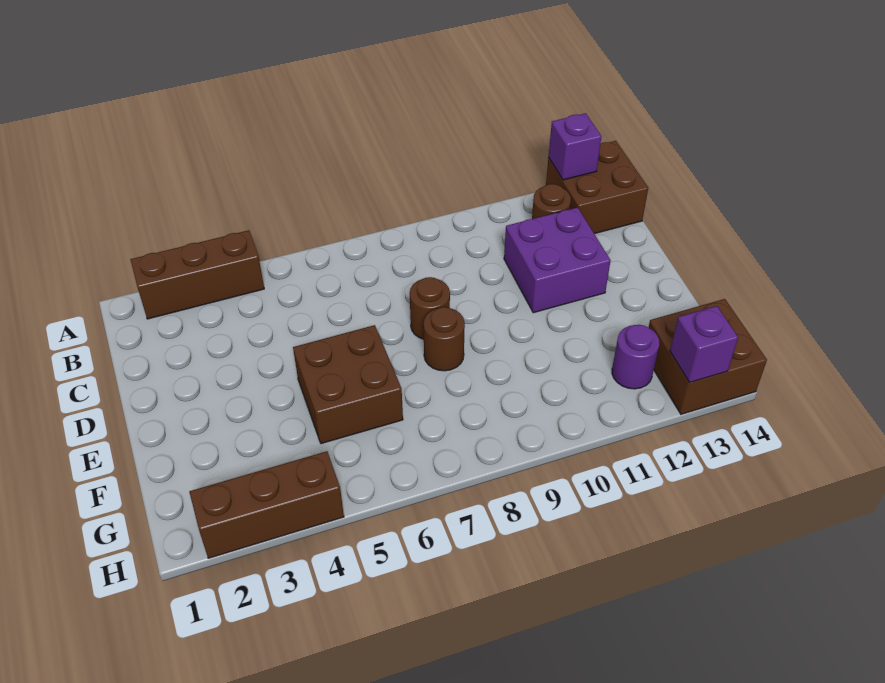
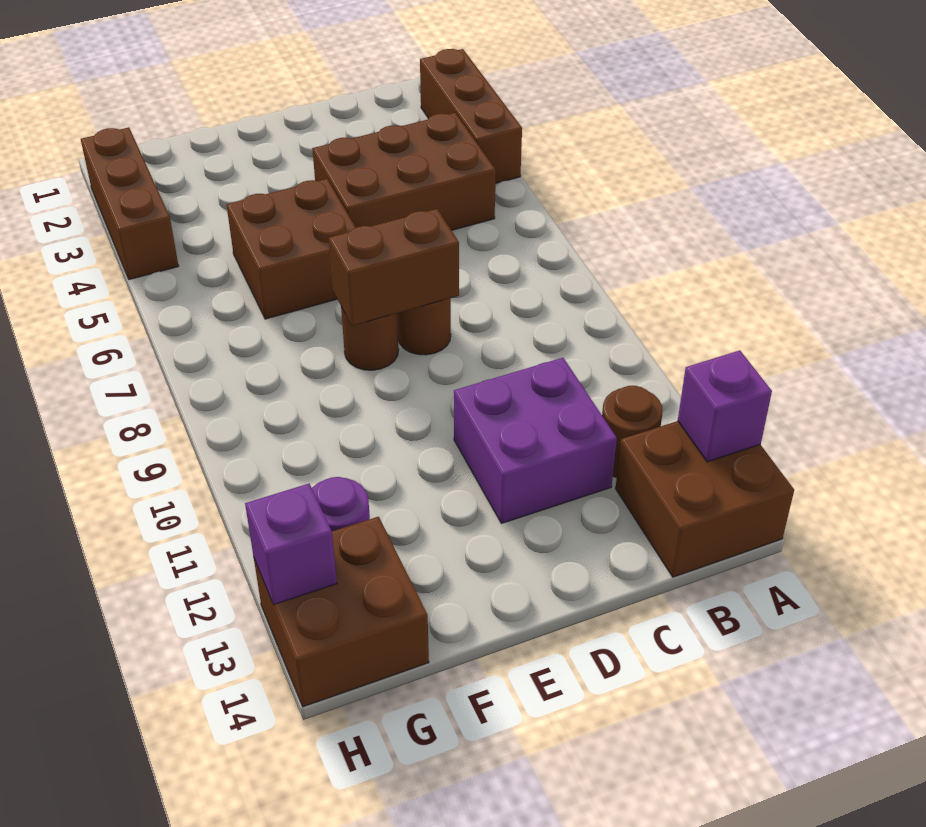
none -> brown brick B4:D5 level 1
none -> brown brick D8:E8 level 2

